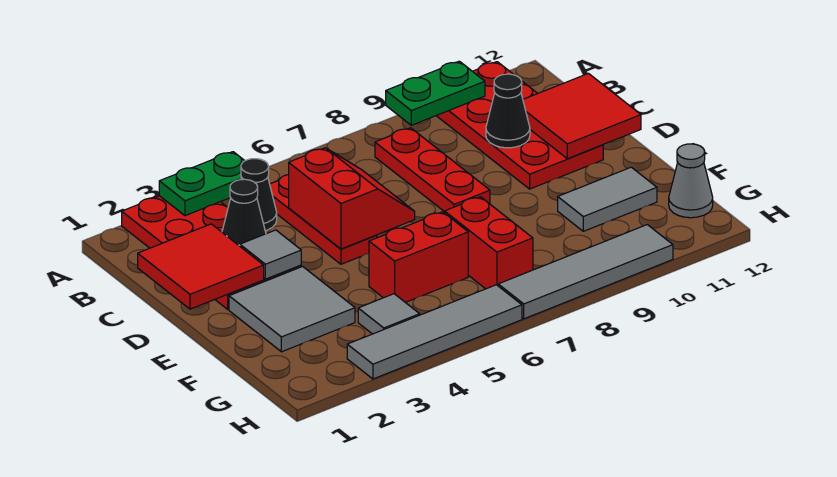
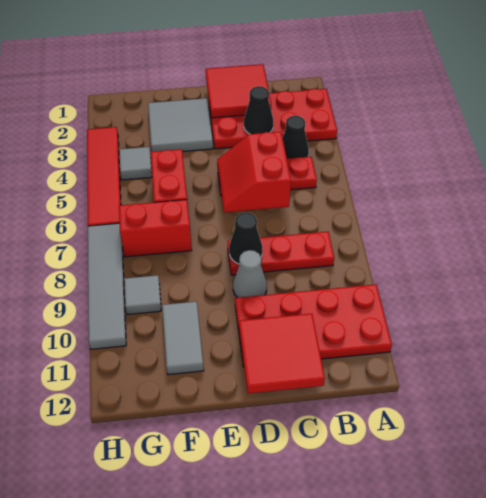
green plate A3:A4 level 2 -> none
green plate A9:A10 level 2 -> none
red slope C5:D6 level 2 top 5 -> red slope C5:D6 level 2 top C
black cone C10 level 2 -> black cone D8 level 2
grey tile D3 level 2 -> grey tile G9 level 1
grey cone G12 level 1 -> grey cone D9 level 1
grey tile H3:H6 level 1 -> red tile H3:H6 level 1

